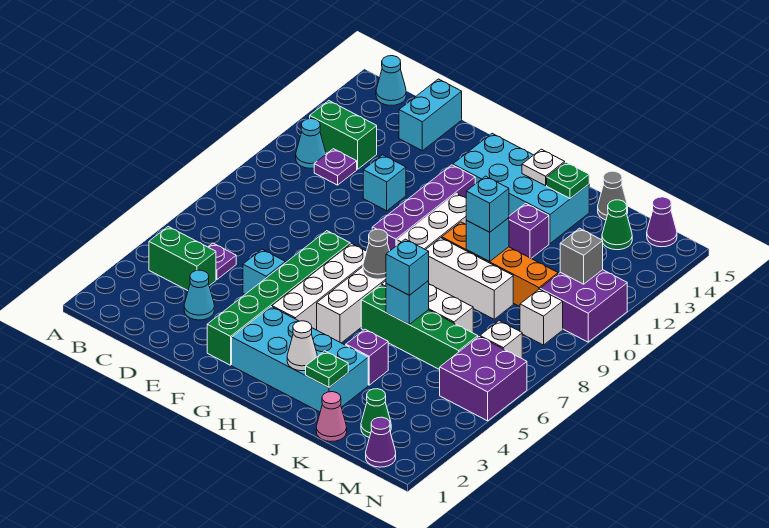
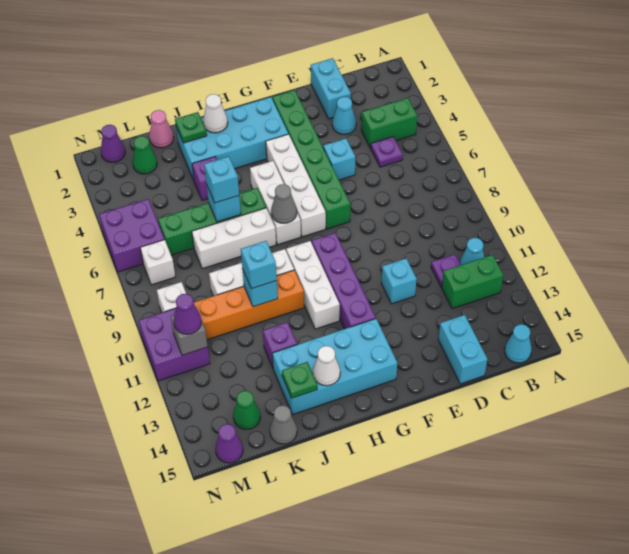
none -> cyan brick D1:D2 level 1
white plate I14 level 2 -> white cone I14 level 2
none -> purple cone M11 level 3

